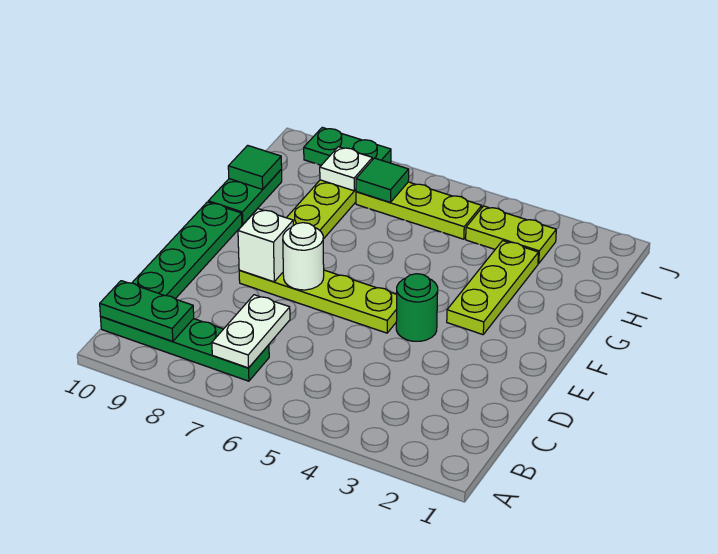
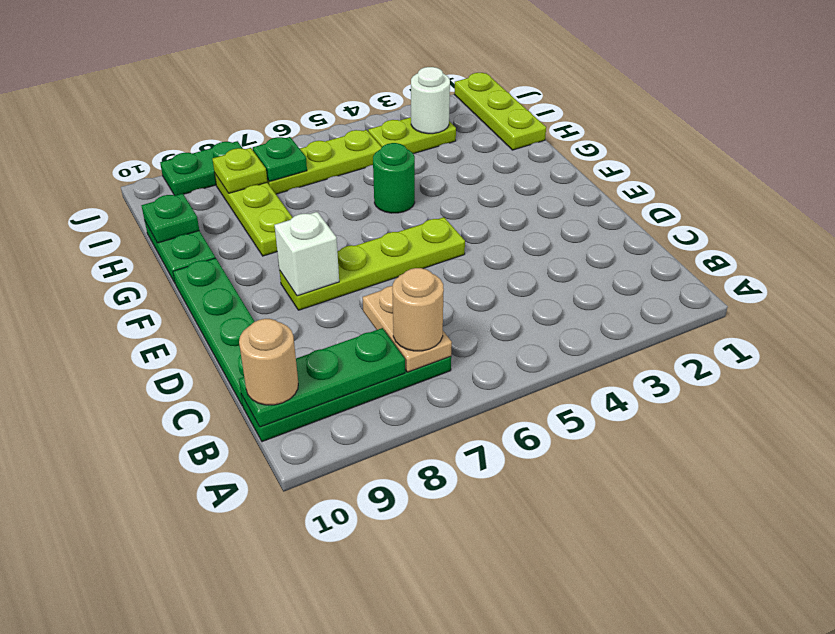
white plate B7:C7 level 2 -> tan plate B7:C7 level 2
none -> tan round brick B7 level 3
green plate B9:B10 level 2 -> green plate B8:B10 level 2
none -> tan round brick B10 level 3
green round brick E4 level 1 -> green round brick G5 level 1
white round brick E7 level 2 -> white round brick I3 level 2
lime plate F3:H3 level 1 -> lime plate H1:J1 level 1
green tile H10 level 2 -> green plate H10 level 2
green tile I7 level 2 -> green plate I7 level 2
white plate I8 level 2 -> lime plate I8 level 2

